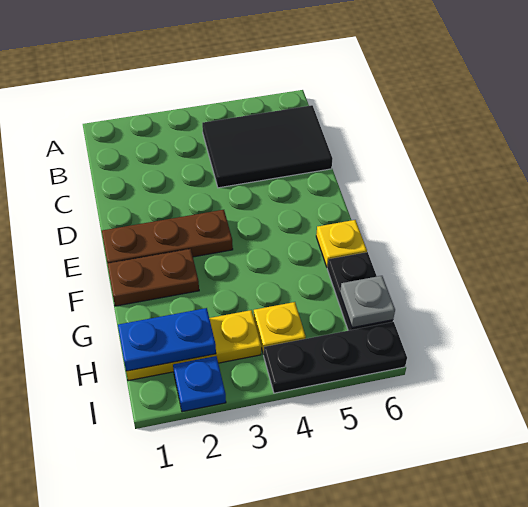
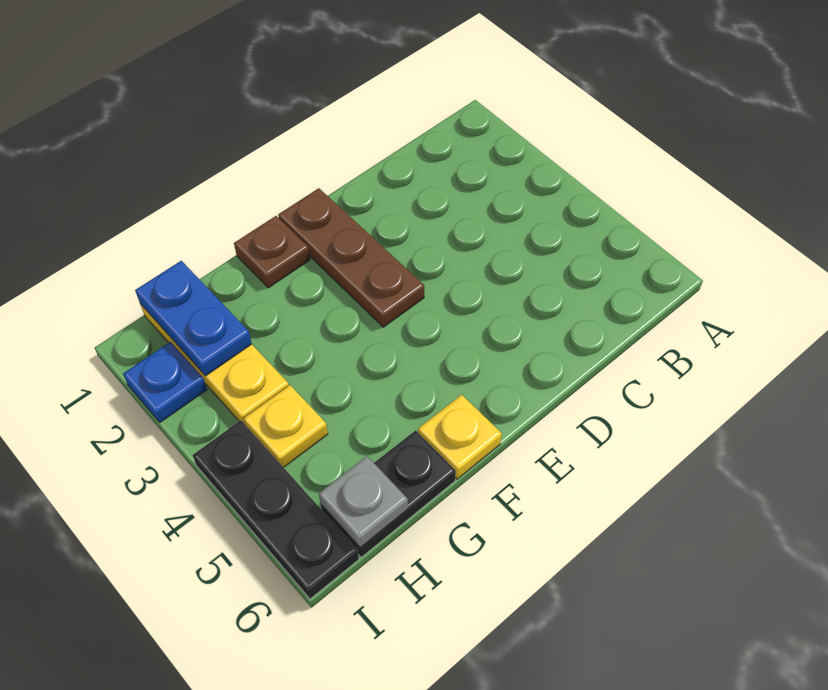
black tile B4:C6 level 1 -> none
brown plate F1:F2 level 1 -> brown plate F1 level 1

